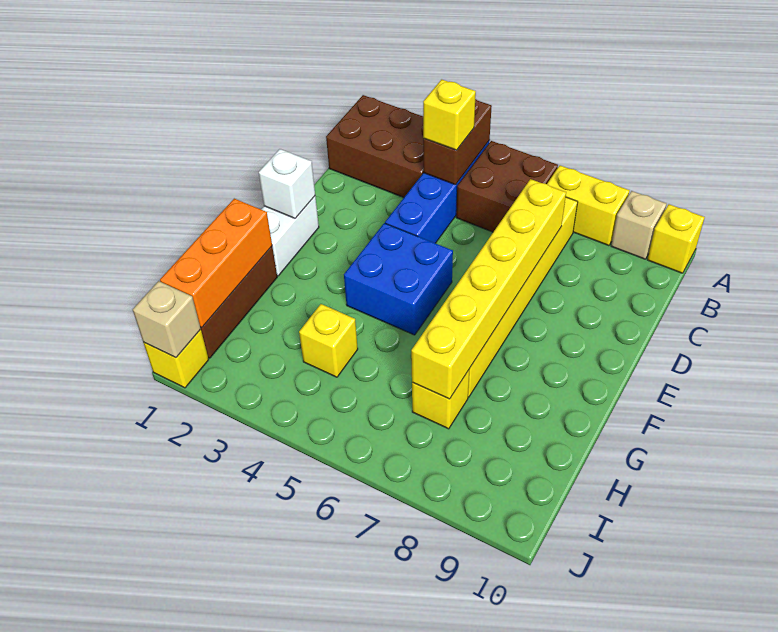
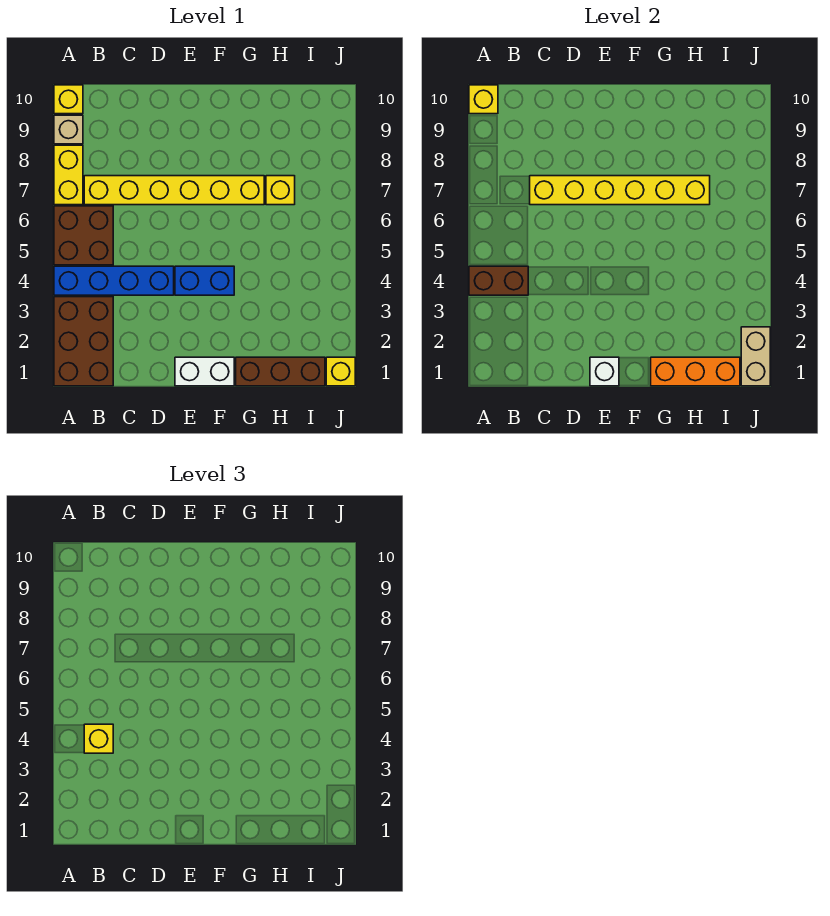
blue brick E4:F5 level 1 -> blue brick E4:F4 level 1
yellow brick H4 level 1 -> yellow brick A10 level 2
tan brick J1 level 2 -> tan brick J1:J2 level 2

